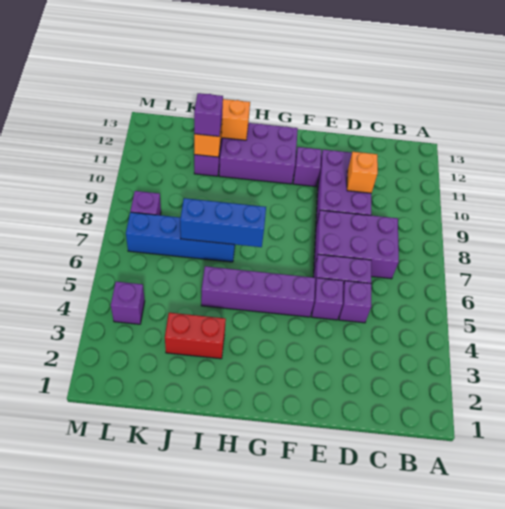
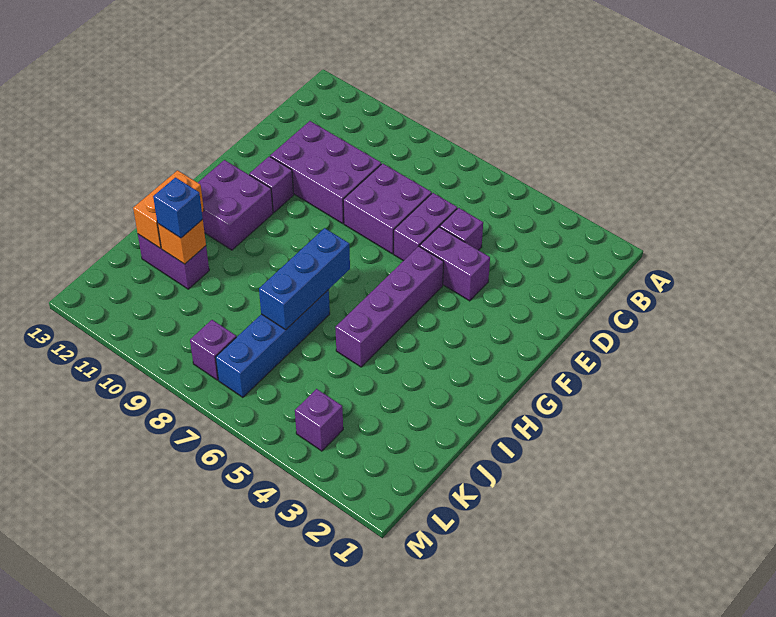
purple brick C7:E8 level 1 -> purple brick D7:E8 level 1
orange brick D10 level 2 -> none
purple brick E5 level 1 -> purple brick E4:E5 level 1
purple brick G11:I12 level 1 -> purple brick G11:H12 level 1
red brick I3:J3 level 1 -> none
purple brick J11 level 3 -> blue brick J11 level 3

